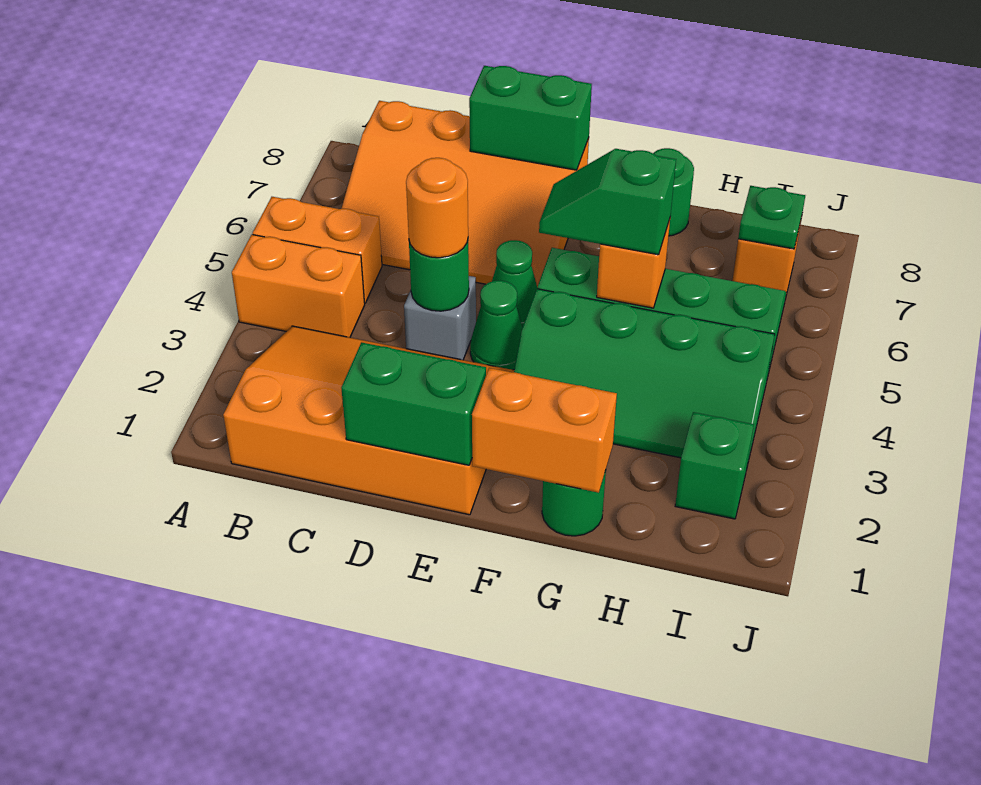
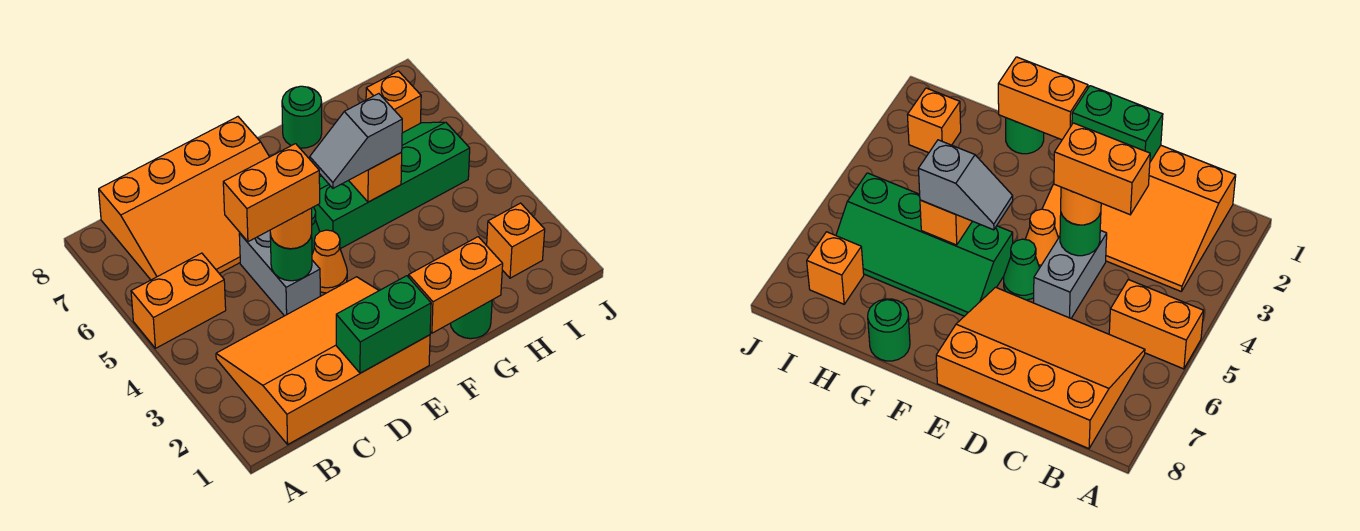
orange brick A4:B4 level 1 -> orange brick C4:D4 level 4
grey brick D4 level 1 -> grey brick D4:D5 level 1
green brick D8:E8 level 2 -> none
green cone E4 level 1 -> orange cone E4 level 1
green slope F3:I4 level 1 top 4 -> none
green slope F5:G5 level 3 top G -> grey slope F5:G5 level 3 top G
green brick I2 level 1 -> orange brick I2 level 1
green plate I7 level 2 -> none

